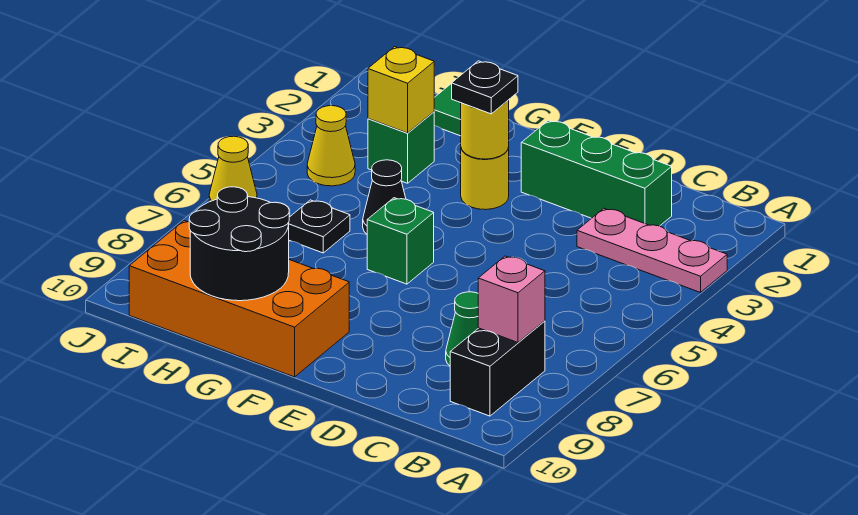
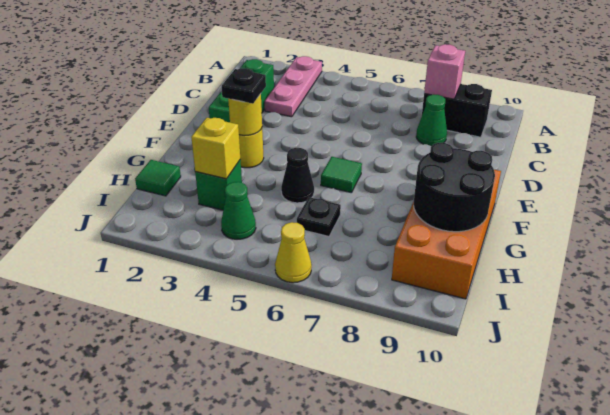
green brick F6 level 1 -> green tile F6 level 1
yellow cone I4 level 1 -> green cone I4 level 1

